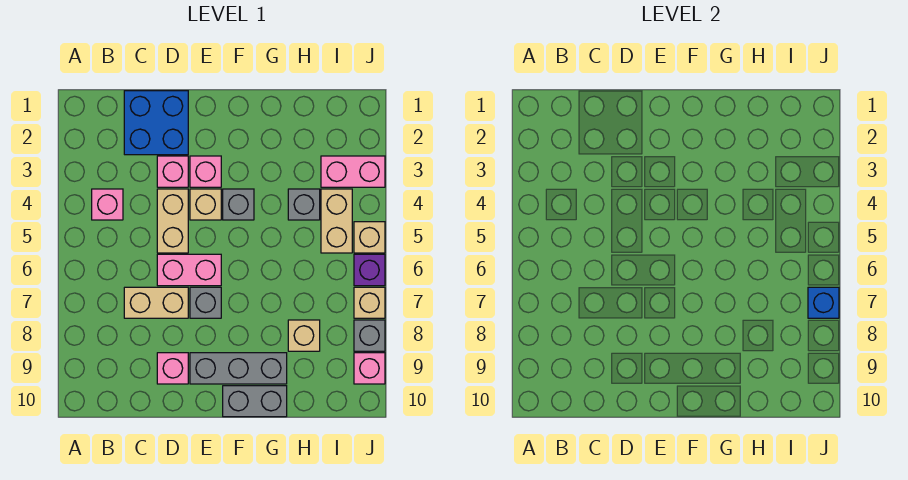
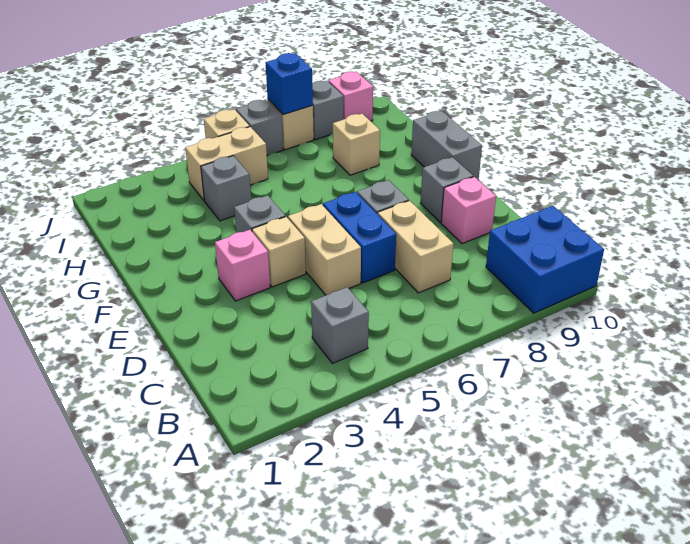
pink brick B4 level 1 -> grey brick B4 level 1
blue brick C1:D2 level 1 -> blue brick A9:B10 level 1
pink brick D3 level 1 -> none
tan brick D4:D5 level 1 -> tan brick D5:E5 level 1
pink brick D6:E6 level 1 -> blue brick D6:E6 level 1
grey brick E9:G9 level 1 -> grey brick E9 level 1
pink brick I3:J3 level 1 -> none
purple brick J6 level 1 -> grey brick J6 level 1

